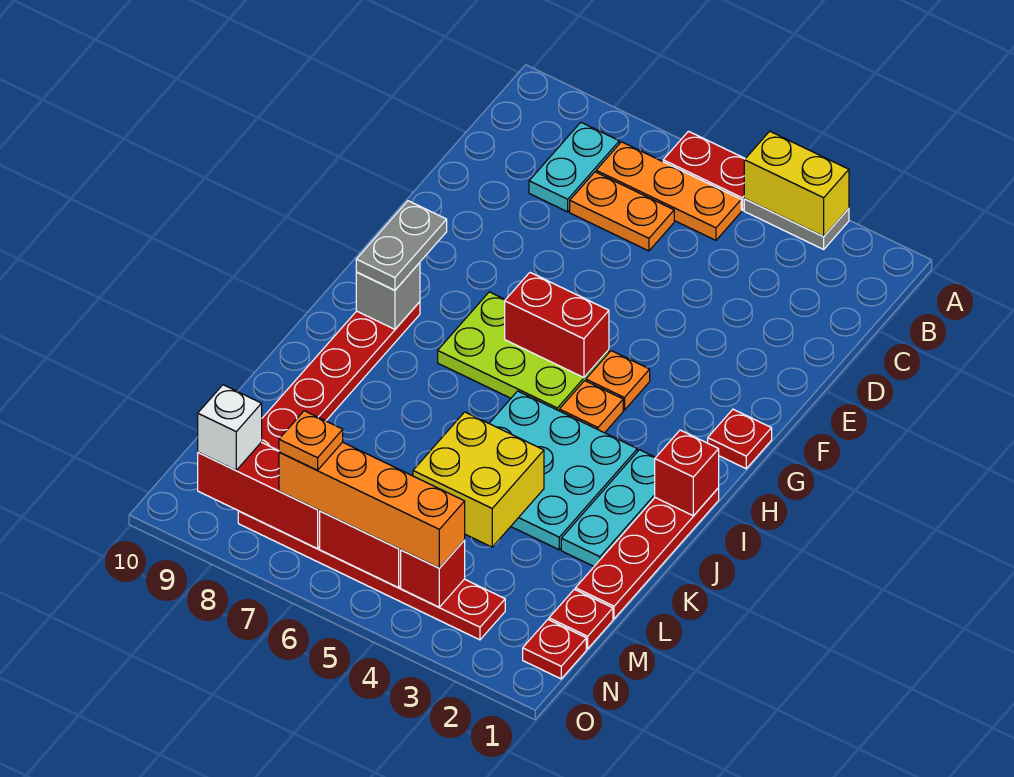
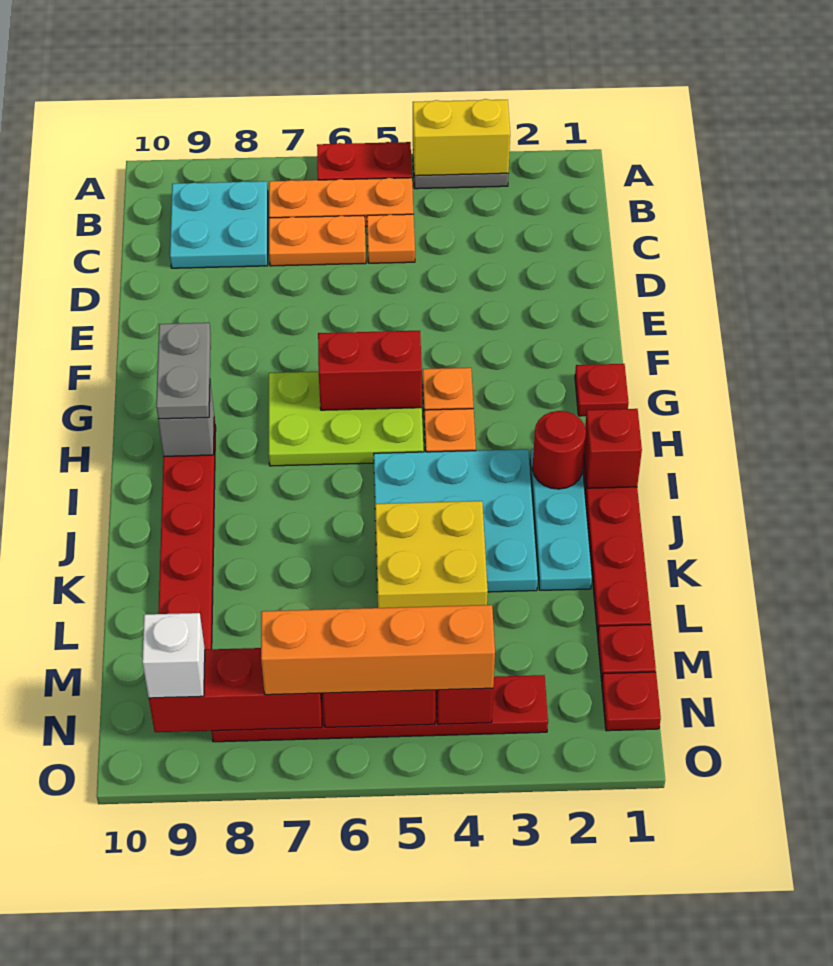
cyan plate B8:C8 level 1 -> cyan plate B8:C9 level 1
none -> red round brick I2 level 2
orange plate N7 level 4 -> orange plate C5 level 1

